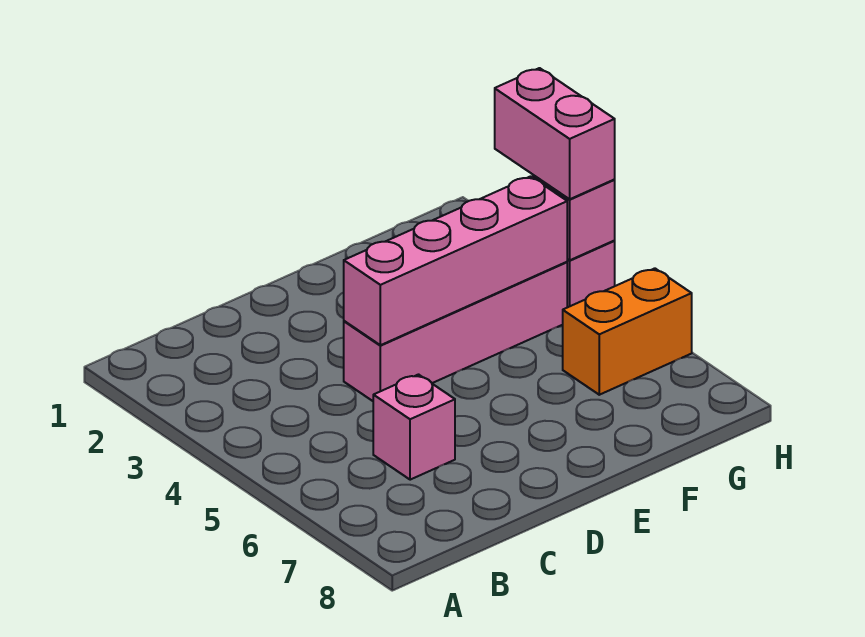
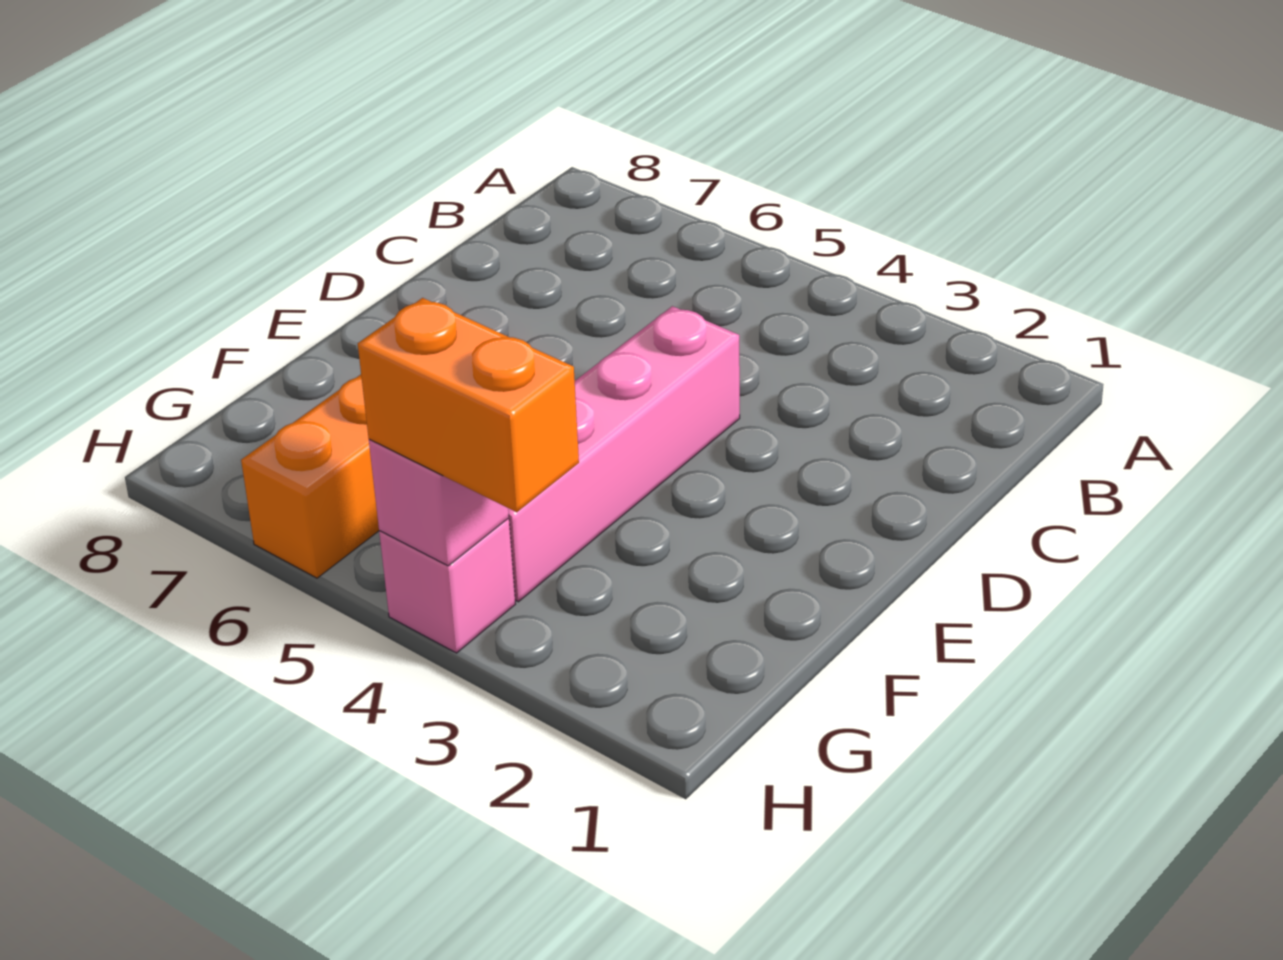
pink brick C6 level 1 -> none
pink brick D4:G4 level 2 -> none
pink brick H3:H4 level 3 -> orange brick H3:H4 level 3

